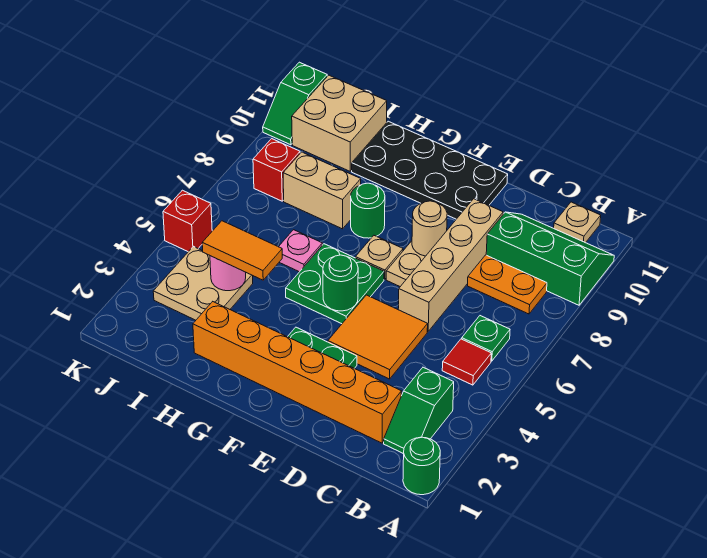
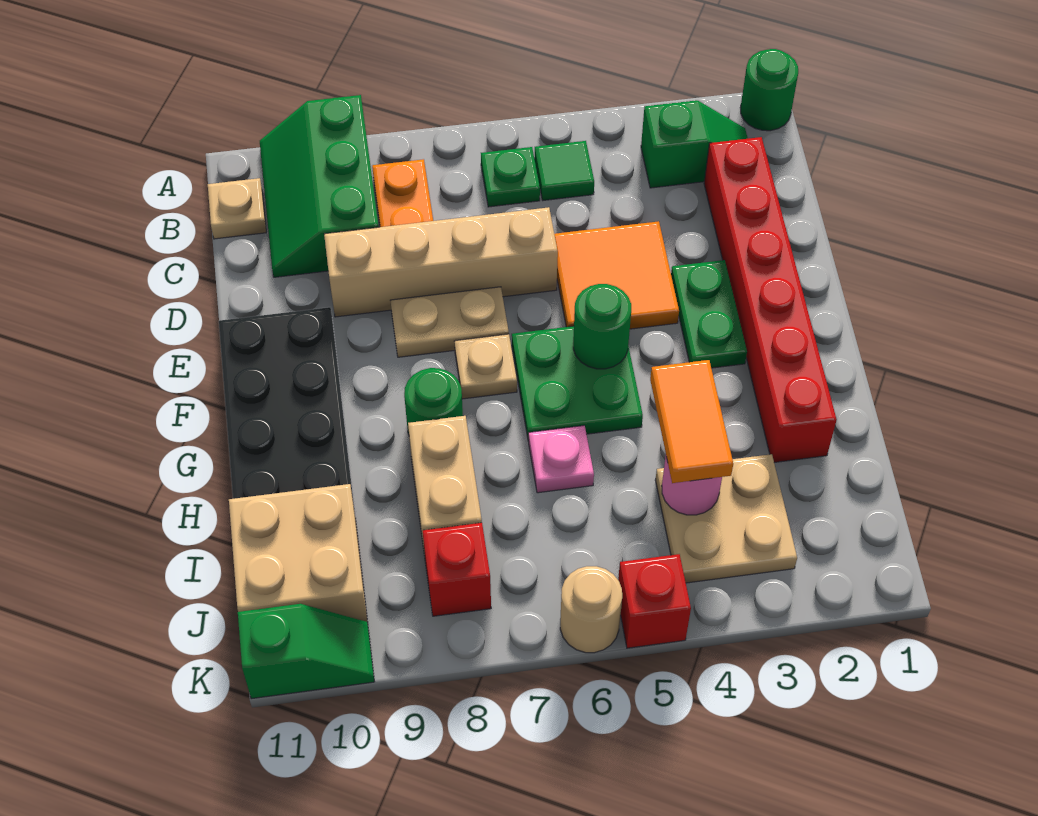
red tile B5 level 1 -> green tile B5 level 1
orange brick C2:H2 level 1 -> red brick C2:H2 level 1
tan round brick E8 level 2 -> tan round brick K6 level 1

